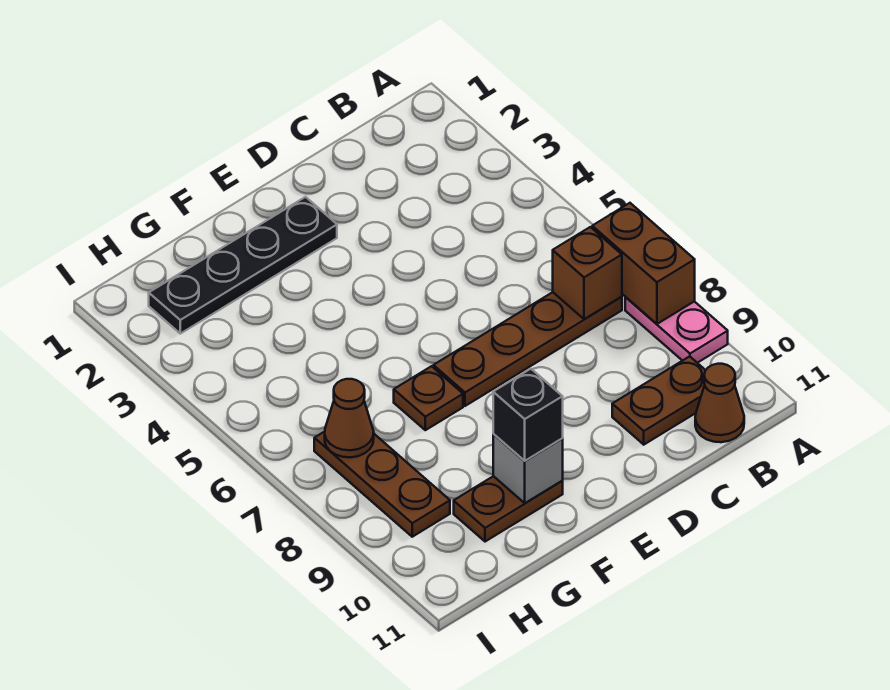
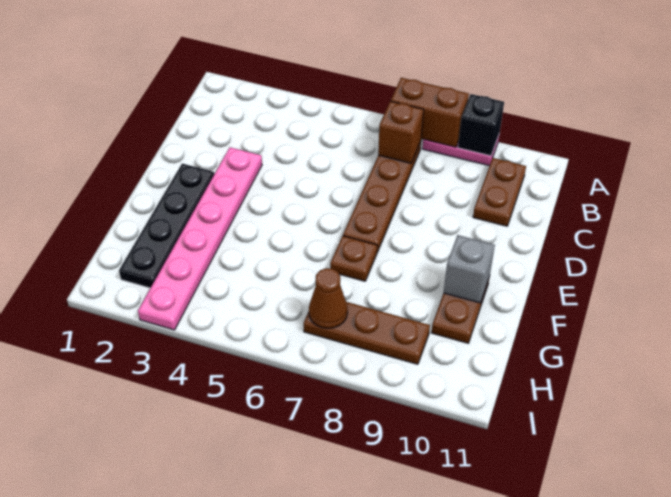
brown cone B11 level 1 -> none
none -> pink plate D3:I3 level 1
black brick F10 level 3 -> black brick A9 level 2

